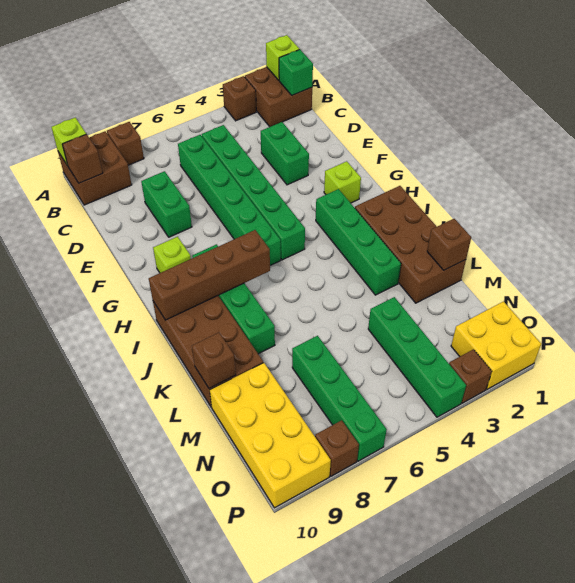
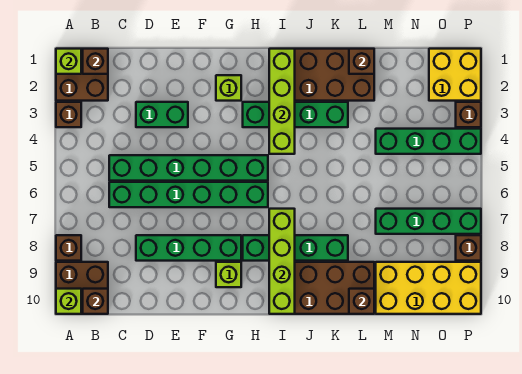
green brick B1 level 2 -> brown brick B1 level 2
green brick D8:E8 level 1 -> green brick D8:G8 level 1
none -> lime brick I1:I4 level 2
brown brick I7:I10 level 2 -> lime brick I7:I10 level 2

